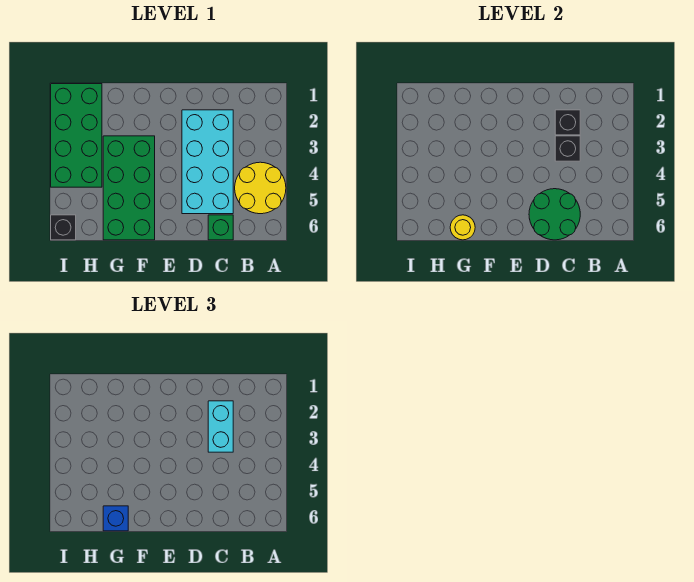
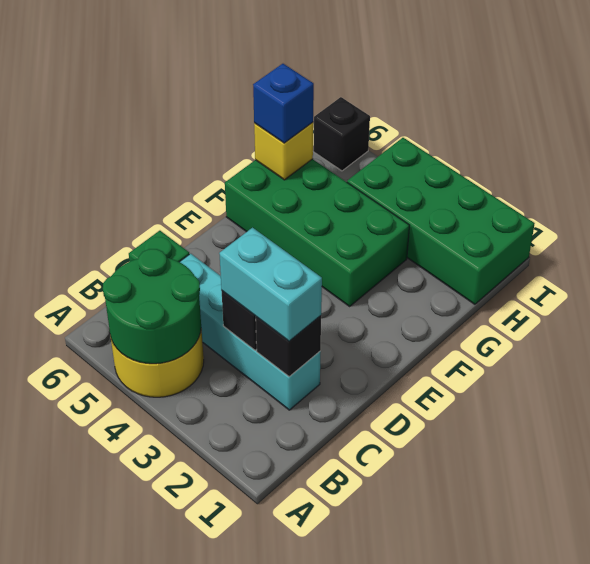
cyan brick C2:D5 level 1 -> cyan brick C2:C5 level 1
green round brick C5:D6 level 2 -> green round brick A4:B5 level 2
yellow round brick G6 level 2 -> yellow brick G6 level 2

